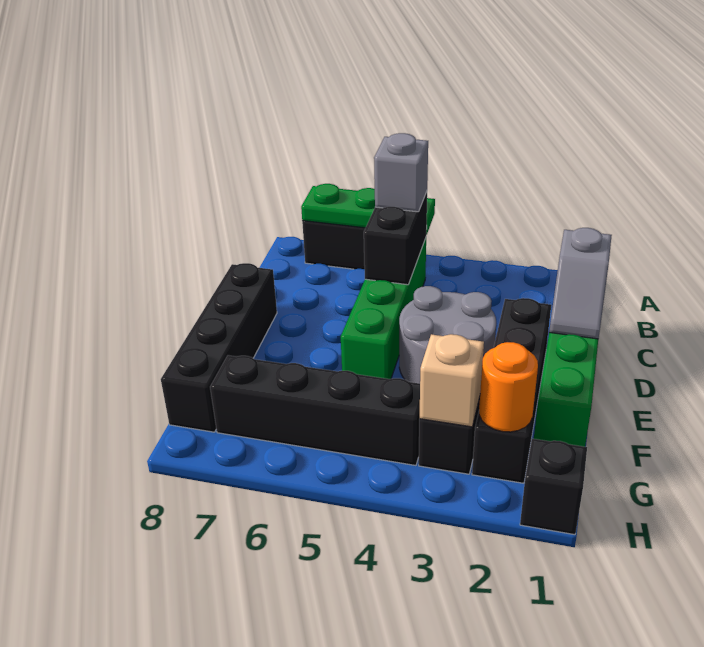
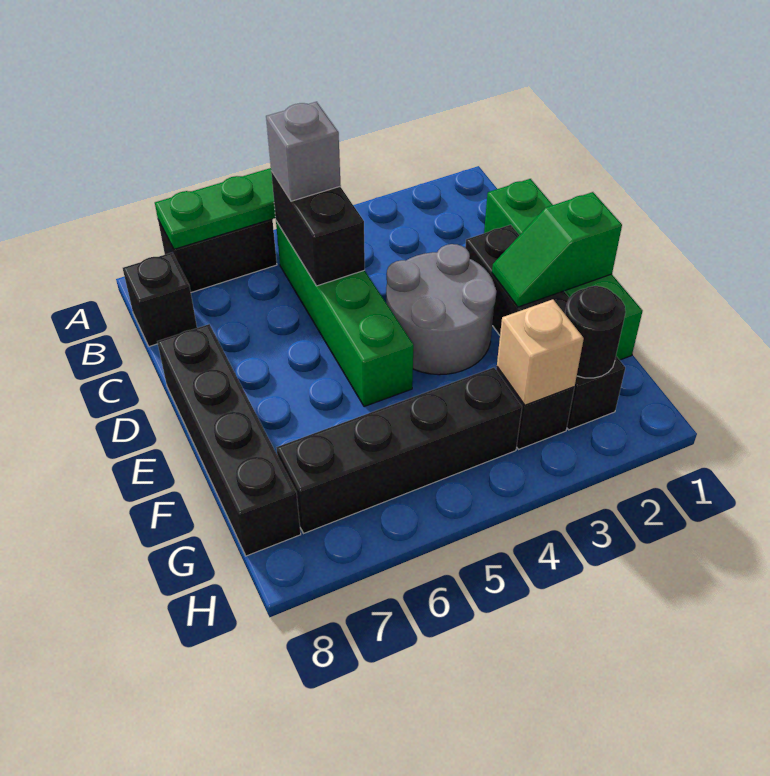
grey slope C1:D1 level 2 top C -> none
none -> green slope E1:E2 level 2 top 1
orange round brick G2 level 2 -> black round brick G2 level 2
black brick H1 level 1 -> black brick B8 level 1

